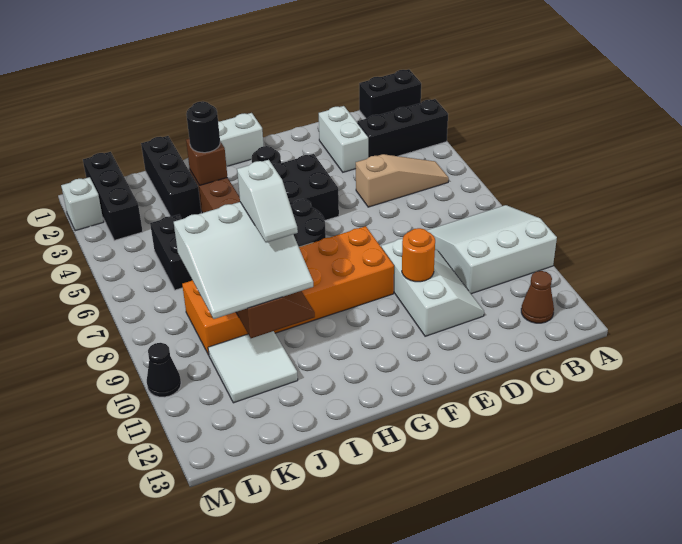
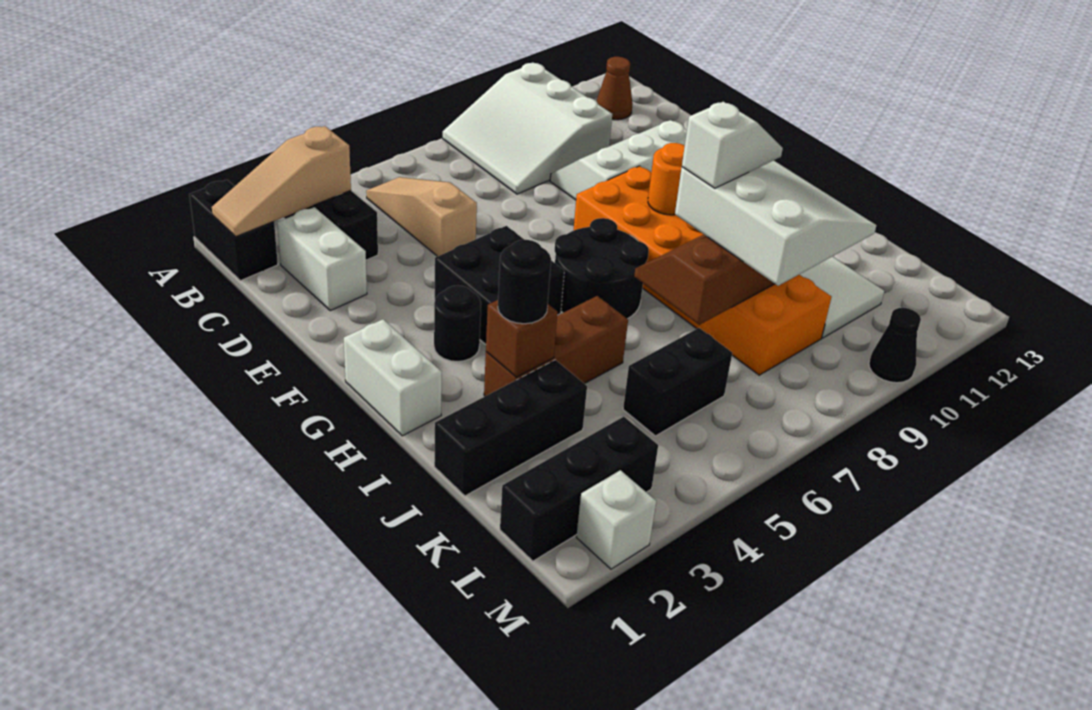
none -> tan slope B1:B3 level 2 top 3
white brick D2:D3 level 1 -> white brick C2:D2 level 1
orange round brick E10 level 2 -> orange round brick G9 level 2

